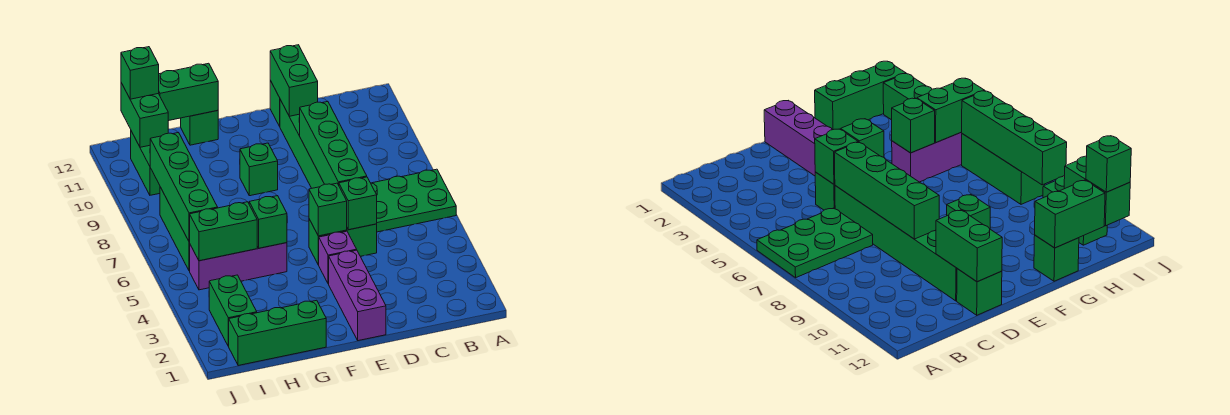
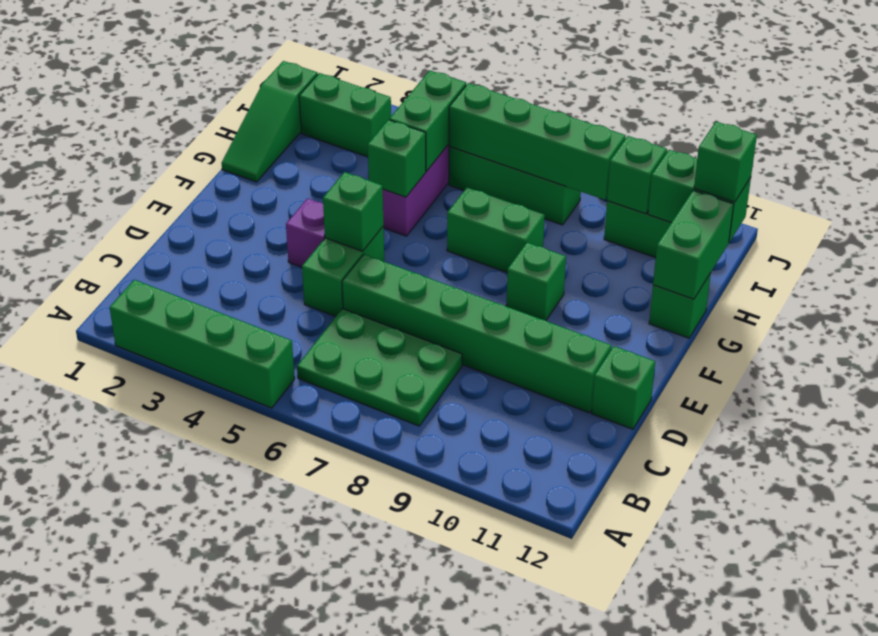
green plate A6:C7 level 1 -> green plate B6:C8 level 1
green brick D5 level 2 -> green brick I10 level 2
green brick D6:D9 level 2 -> green brick A2:A5 level 1
green brick D11:D12 level 2 -> green brick G7:G8 level 1
purple brick E1:E3 level 1 -> none
green brick G1:I1 level 1 -> green slope G1:I1 level 1 top I

